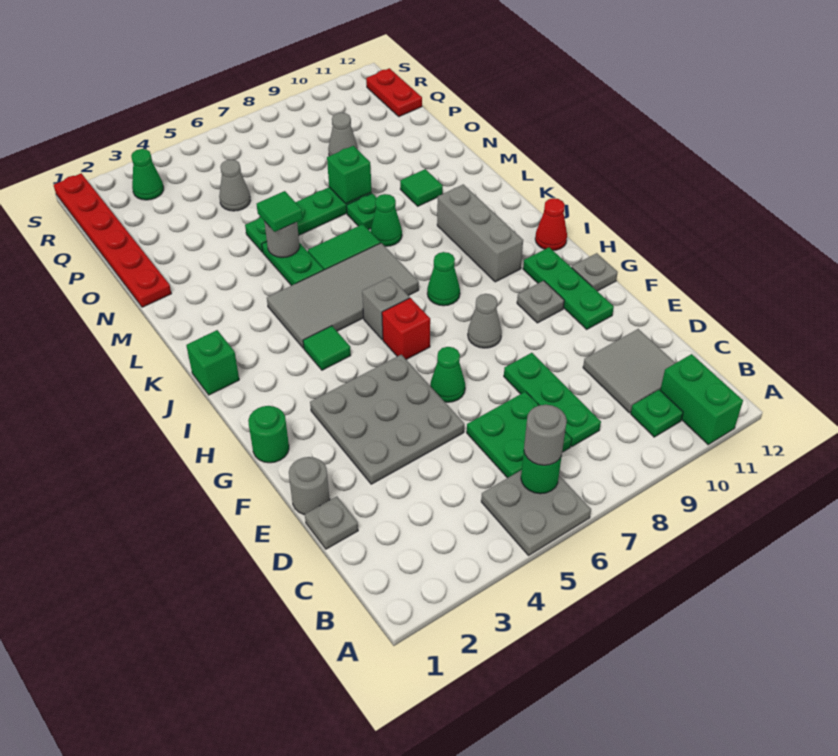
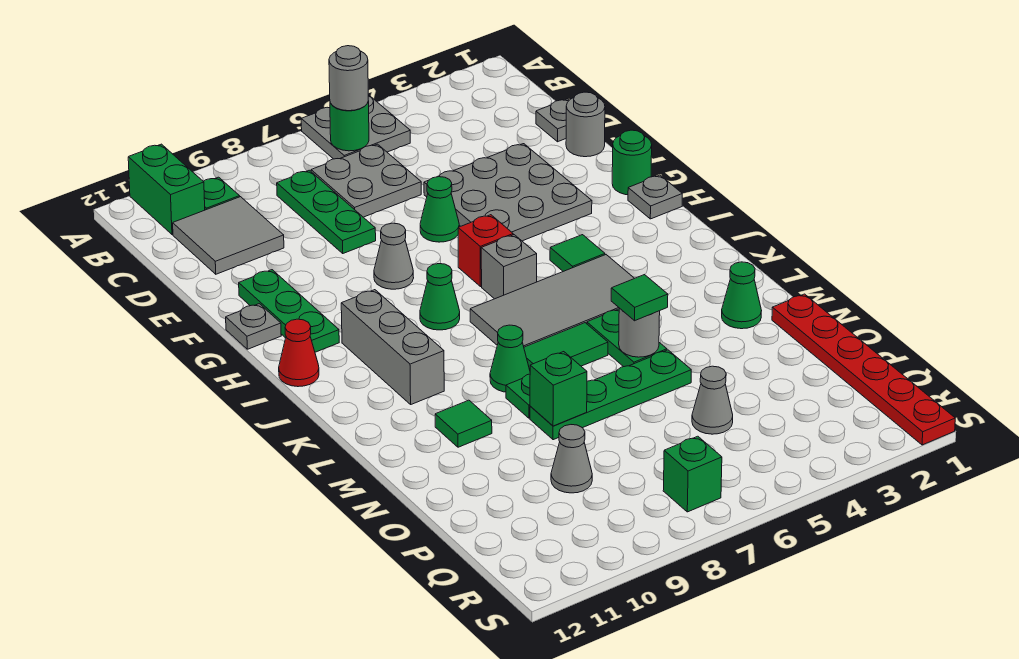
green plate C6:D7 level 1 -> grey plate C6:D7 level 1
grey plate G10 level 1 -> grey plate H1 level 1
green brick J1 level 1 -> green brick R7 level 1
red plate Q12:R12 level 1 -> none
green cone R3 level 1 -> green cone M2 level 1

